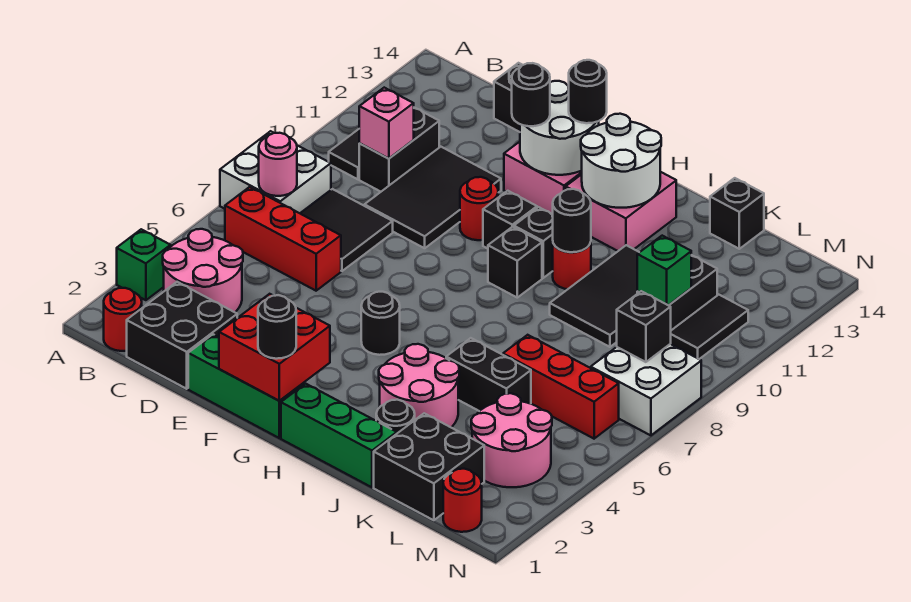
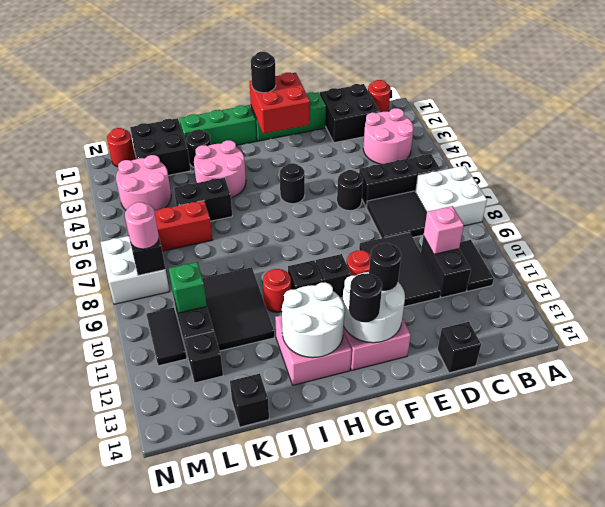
green brick A3 level 1 -> none
red brick B6:D6 level 1 -> black brick B6:D6 level 1
pink round brick B7 level 2 -> pink round brick M8 level 3
black brick H9 level 1 -> black brick L12 level 1
black round brick I10 level 2 -> black round brick E6 level 1

